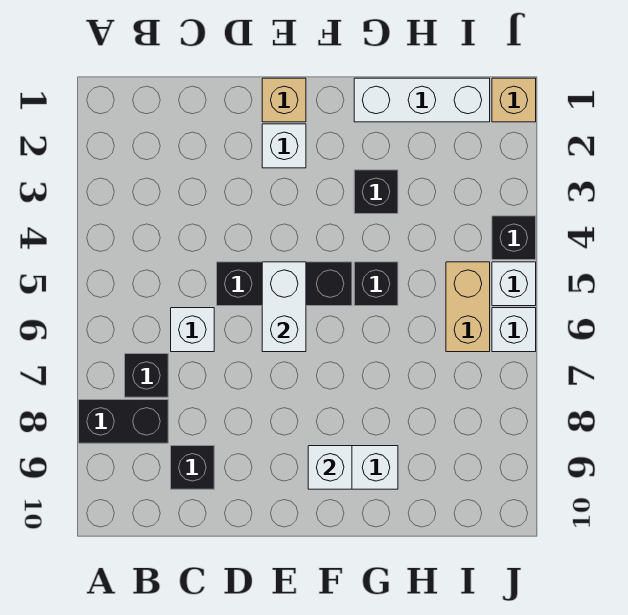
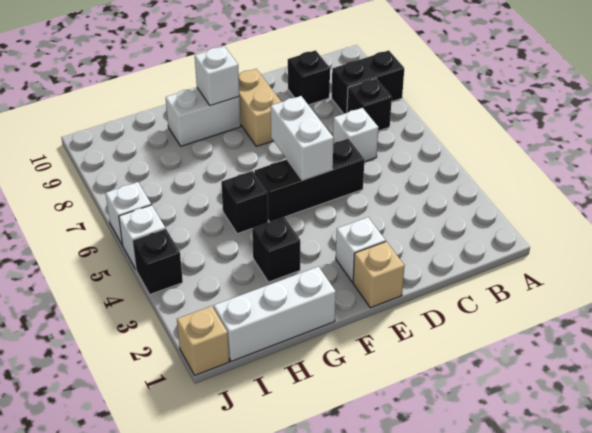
tan brick I5:I6 level 1 -> tan brick E8:E9 level 1

